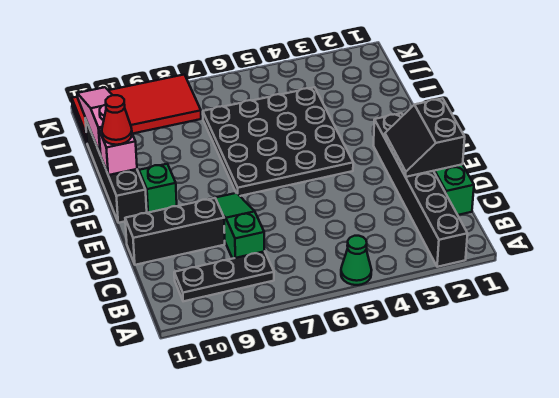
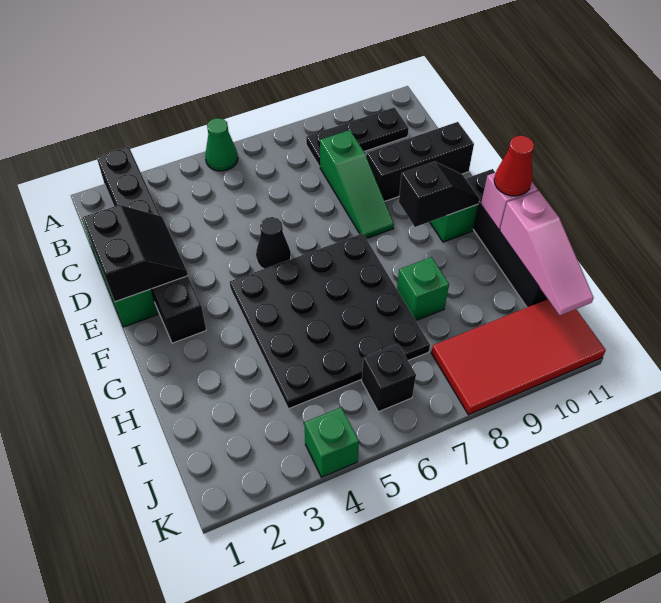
none -> black cone E5 level 1
none -> black slope F9:F10 level 2 top 9
none -> green brick H8 level 1
none -> black brick J6 level 1
none -> green brick K4 level 1

